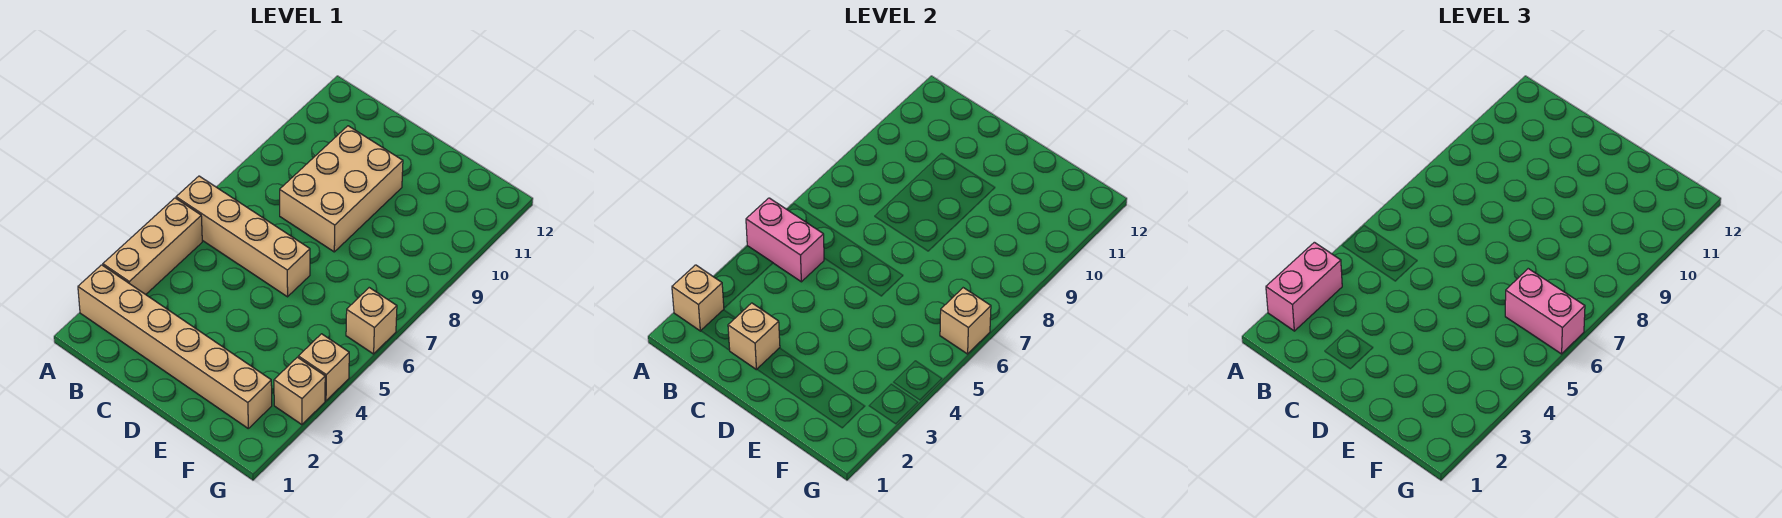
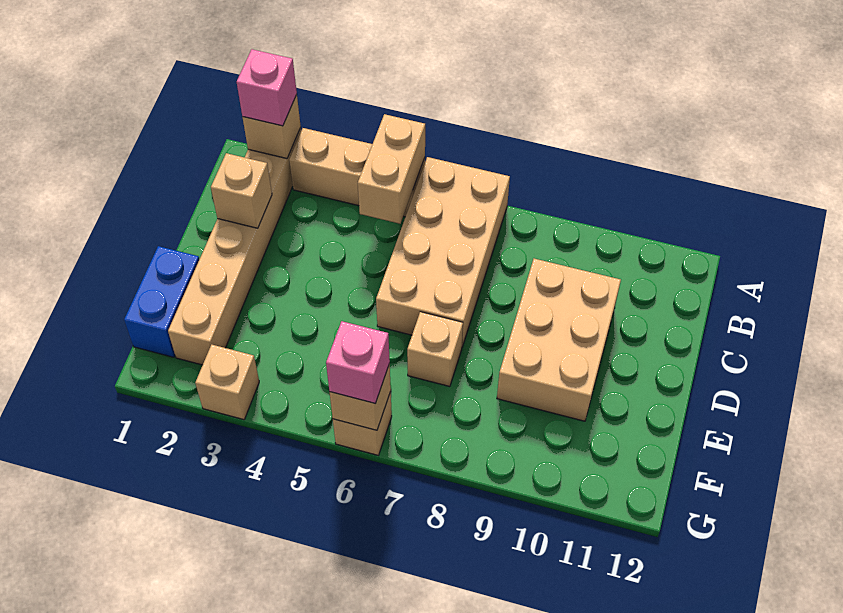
pink brick A2:A3 level 3 -> pink brick A2 level 3
pink brick A5:B5 level 2 -> tan brick A5:B5 level 2
tan brick A6:D6 level 1 -> tan brick A6:D7 level 1
tan brick C8:D10 level 1 -> tan brick C9:E10 level 1
none -> blue brick E1:F1 level 1
pink brick F6:G6 level 3 -> pink brick G6 level 3
tan brick G4 level 1 -> tan brick E7 level 1

